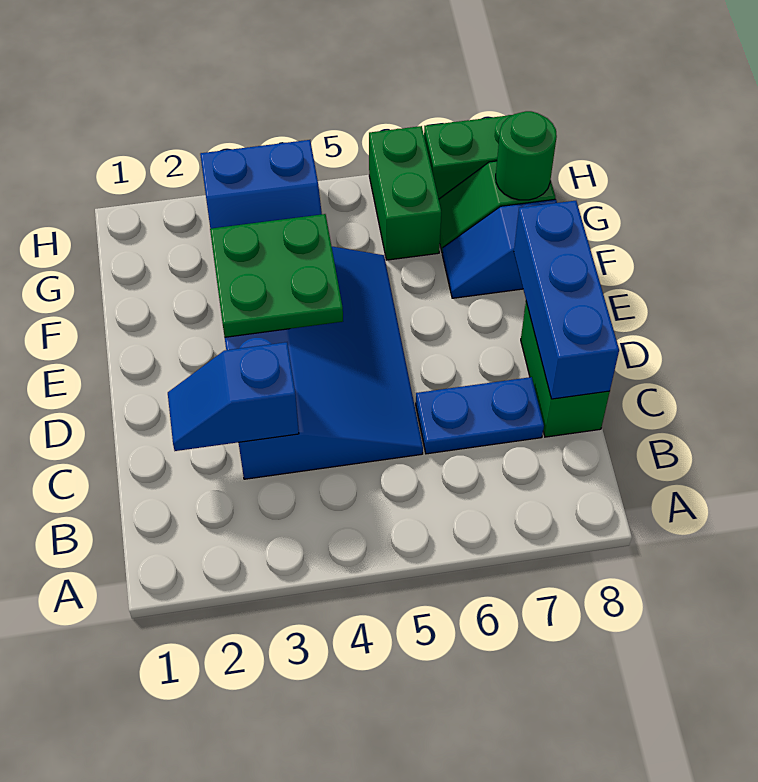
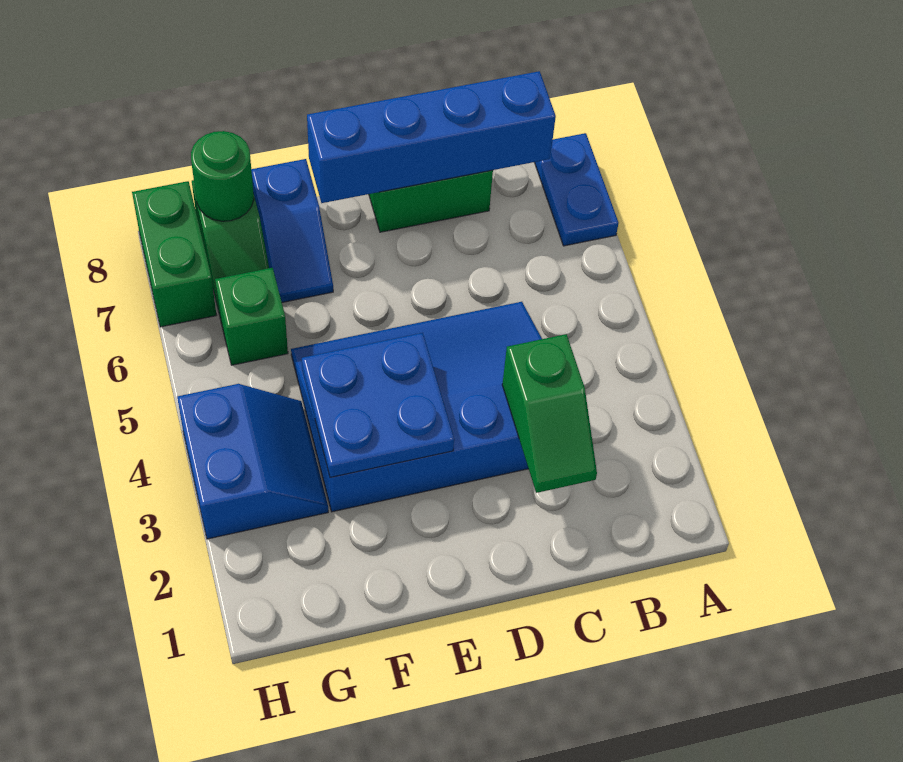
blue slope C2:C3 level 2 top 3 -> green slope C2:C3 level 2 top 3
blue plate C6:C7 level 1 -> blue plate A7:A8 level 1
blue brick C8:E8 level 2 -> blue brick B8:E8 level 2
green plate E3:F4 level 2 -> blue plate E3:F4 level 2
green brick G6:H6 level 1 -> green brick G6 level 1

